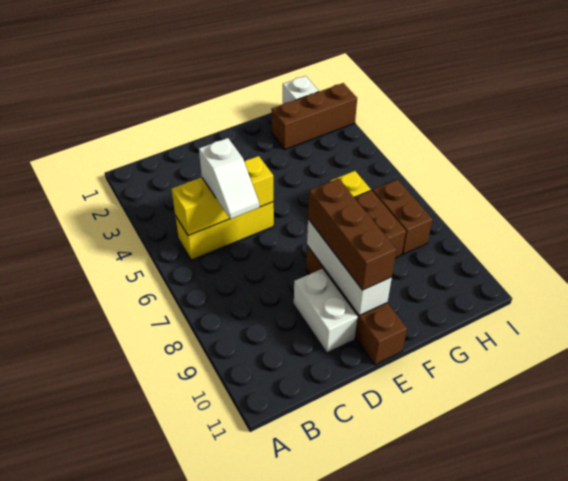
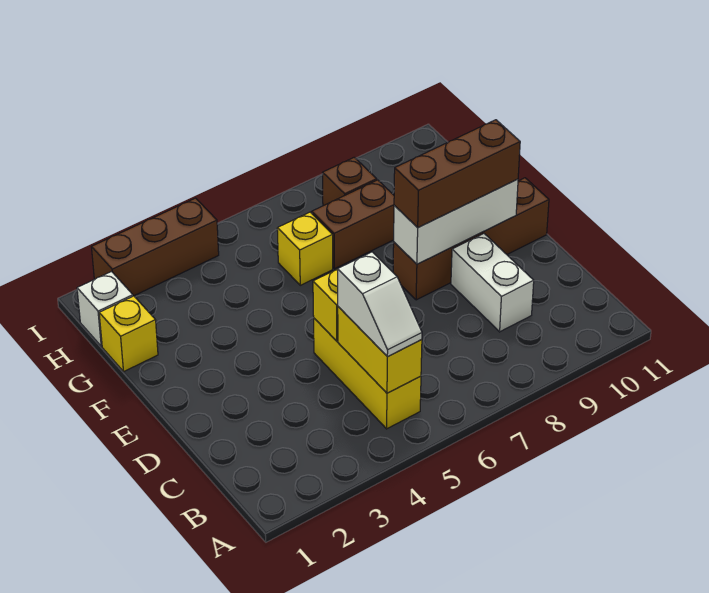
white slope C5:C6 level 3 top 5 -> white slope B5:C5 level 3 top C
white brick D9:D10 level 1 -> white brick C9:D9 level 1
none -> yellow brick G1 level 1
brown brick G2:I2 level 1 -> brown brick I2:I4 level 1
brown brick H7:H8 level 1 -> brown brick H8 level 1

